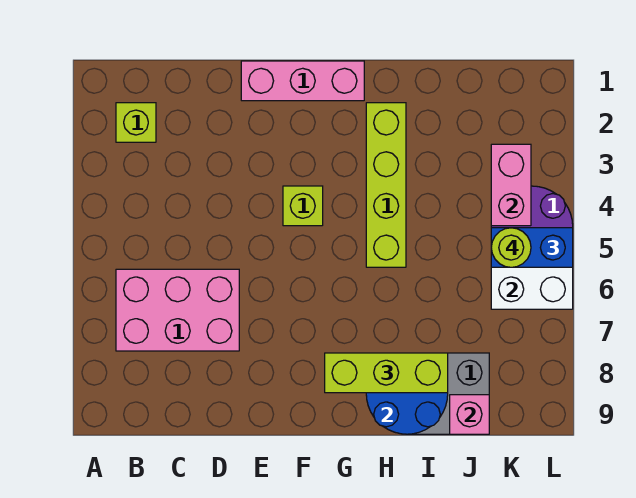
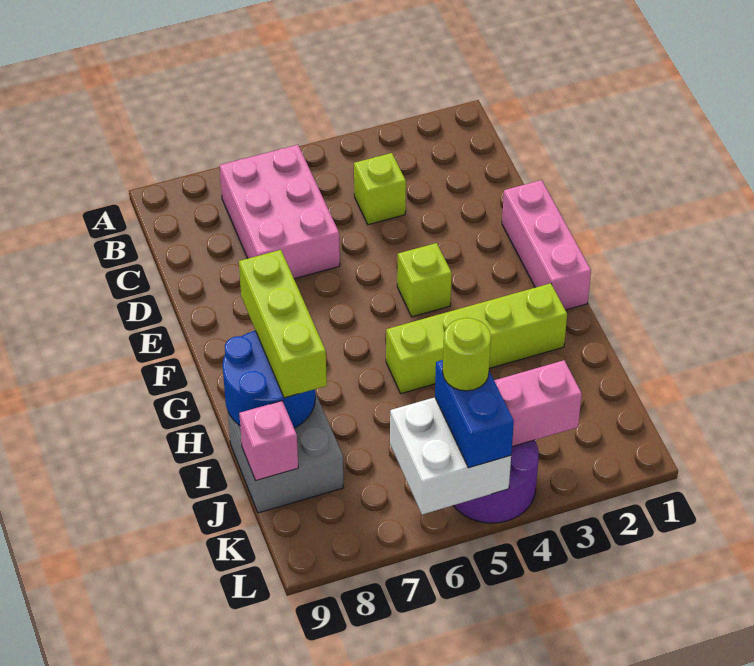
lime brick B2 level 1 -> lime brick C4 level 1

